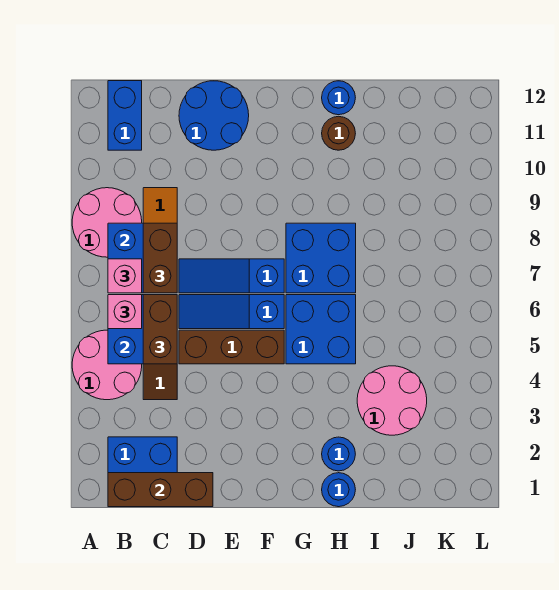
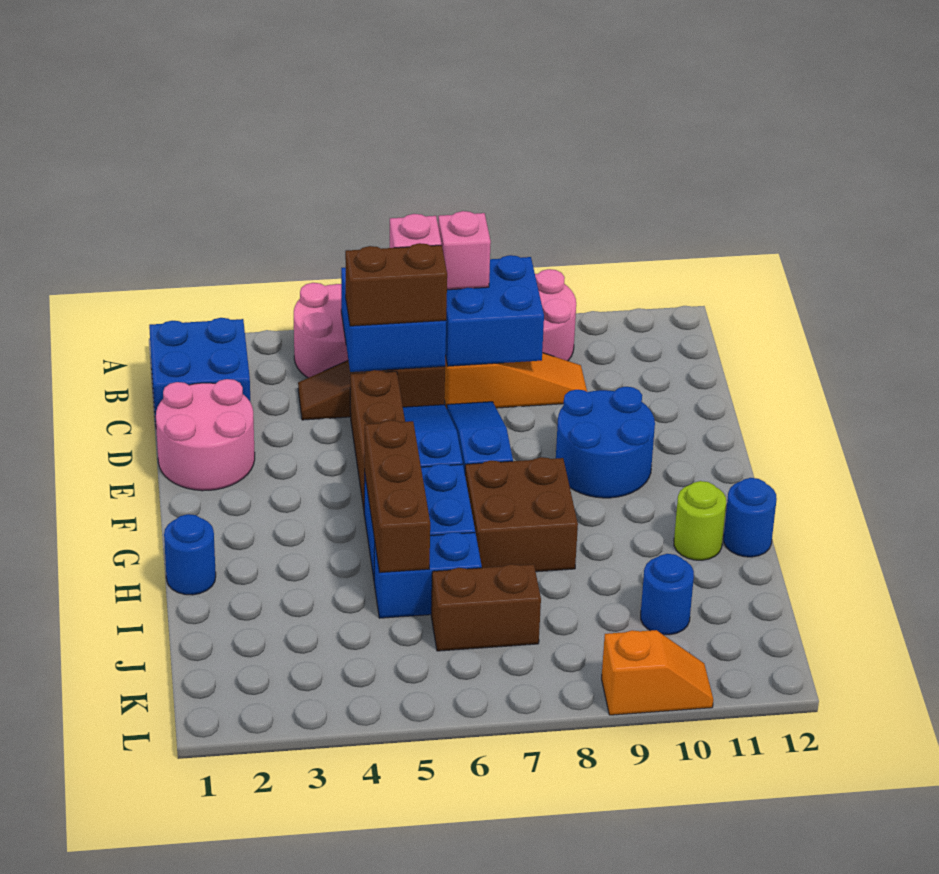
brown brick B1:D1 level 2 -> brown brick G5:I5 level 2
blue brick B11:B12 level 1 -> blue brick I5:I6 level 1
brown brick C7:C8 level 3 -> brown brick J6:J7 level 1
blue round brick D11:E12 level 1 -> blue round brick E9:F10 level 1
blue brick G7:H8 level 1 -> brown brick G7:H8 level 1
blue round brick H2 level 1 -> blue round brick J10 level 1
brown round brick H11 level 1 -> lime round brick H11 level 1
pink round brick I3:J4 level 1 -> pink round brick D1:E2 level 1
none -> orange slope L9:L10 level 1 top 9

